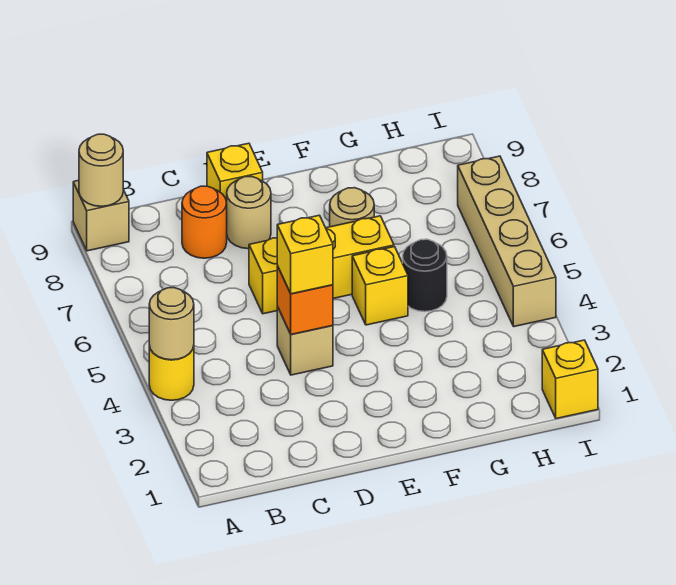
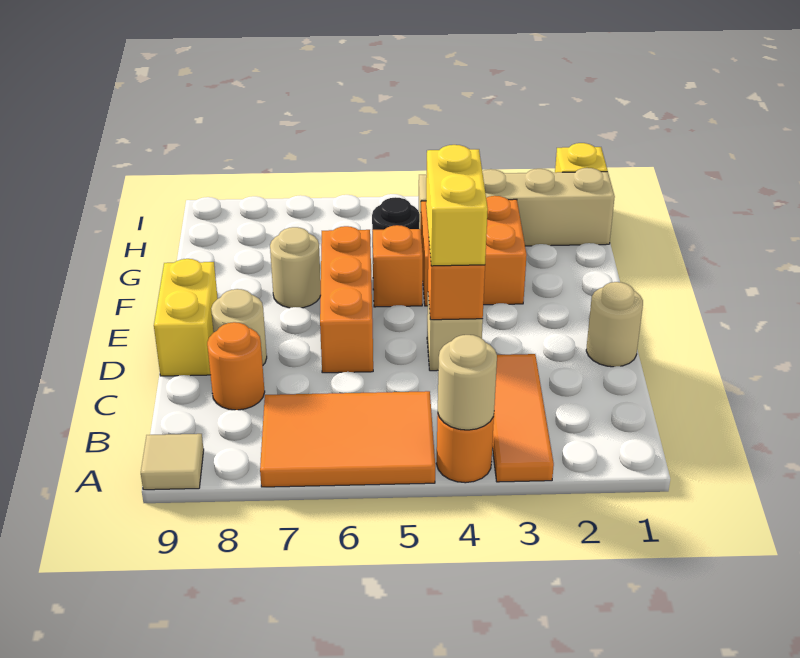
none -> orange tile A3:C3 level 1
yellow round brick A4 level 1 -> orange round brick A4 level 1
none -> orange tile A5:B7 level 1
tan brick A9 level 1 -> tan tile A9 level 1
tan round brick A9 level 2 -> tan round brick D1 level 1
yellow brick D4 level 3 -> yellow brick D4:E4 level 3
yellow brick D6:F6 level 1 -> orange brick D6:F6 level 1
yellow brick D9 level 1 -> yellow brick D9:E9 level 1
none -> orange brick F3:G4 level 1
yellow brick F5 level 1 -> orange brick F5 level 1
tan brick I4:I7 level 1 -> tan brick H1:H4 level 1

